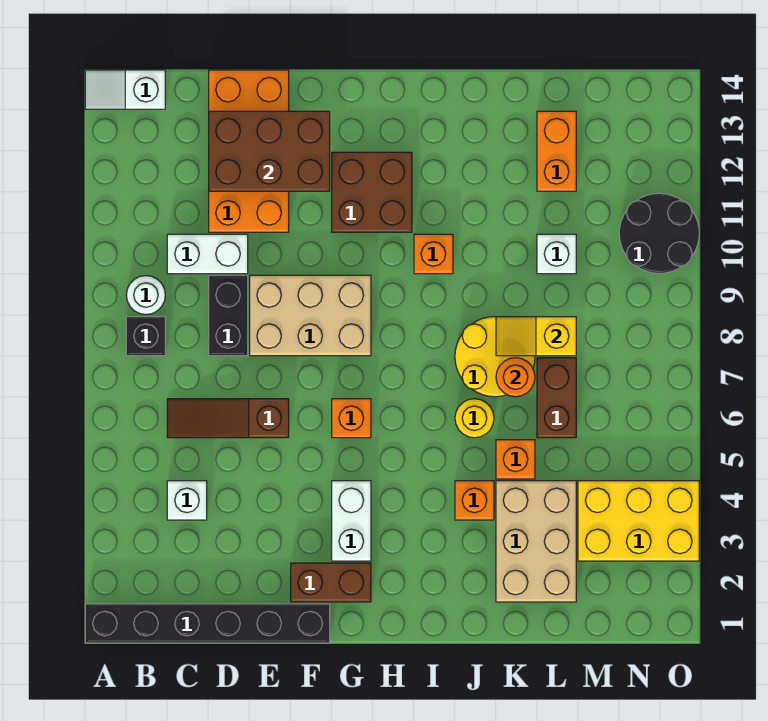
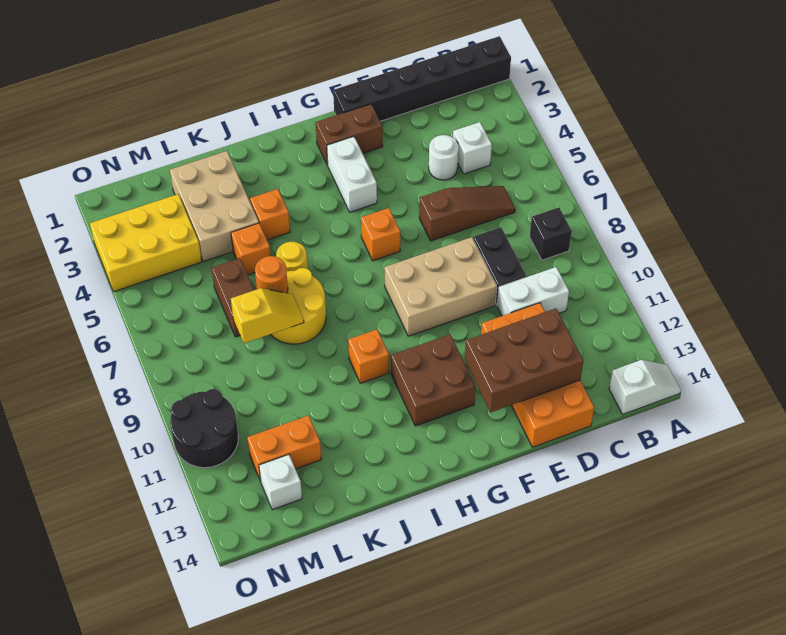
white round brick B9 level 1 -> white round brick D4 level 1
white brick L10 level 1 -> white brick M13 level 1
orange brick L12:L13 level 1 -> orange brick L12:M12 level 1

